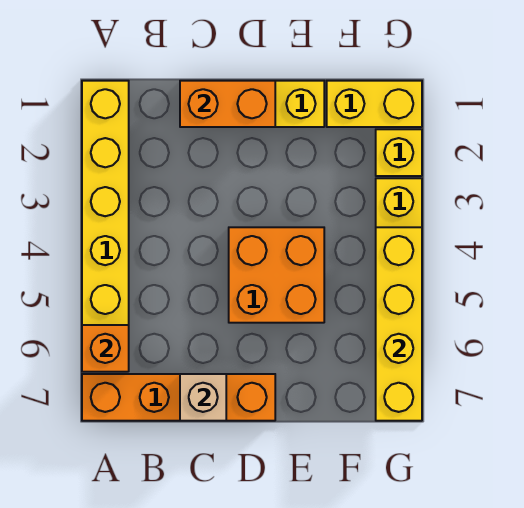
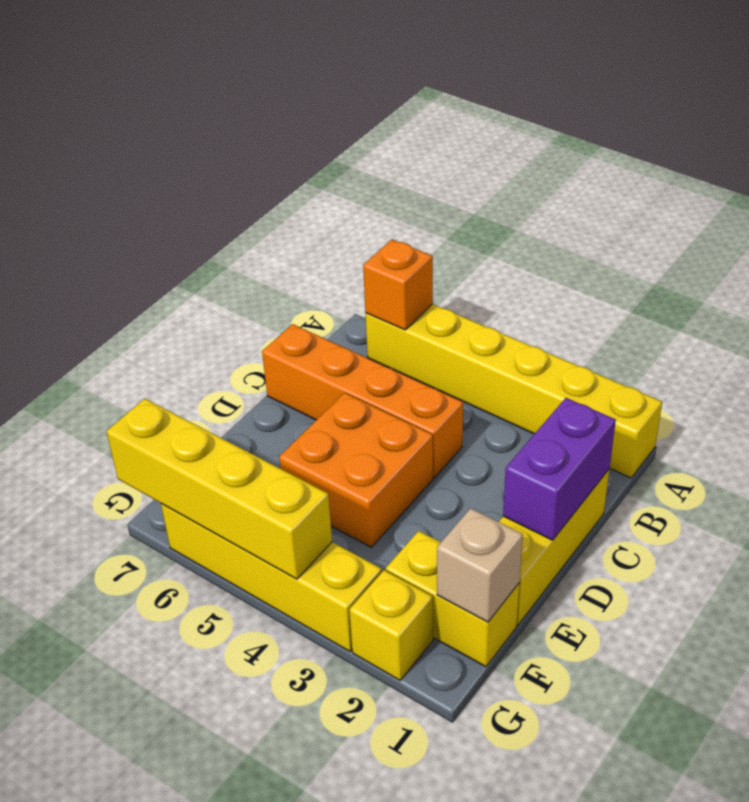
orange brick A7:D7 level 1 -> orange brick C4:C7 level 1
orange brick C1:D1 level 2 -> purple brick C1:D1 level 2
tan brick C7 level 2 -> tan brick F1 level 2
yellow brick F1:G1 level 1 -> yellow brick F1:F2 level 1

